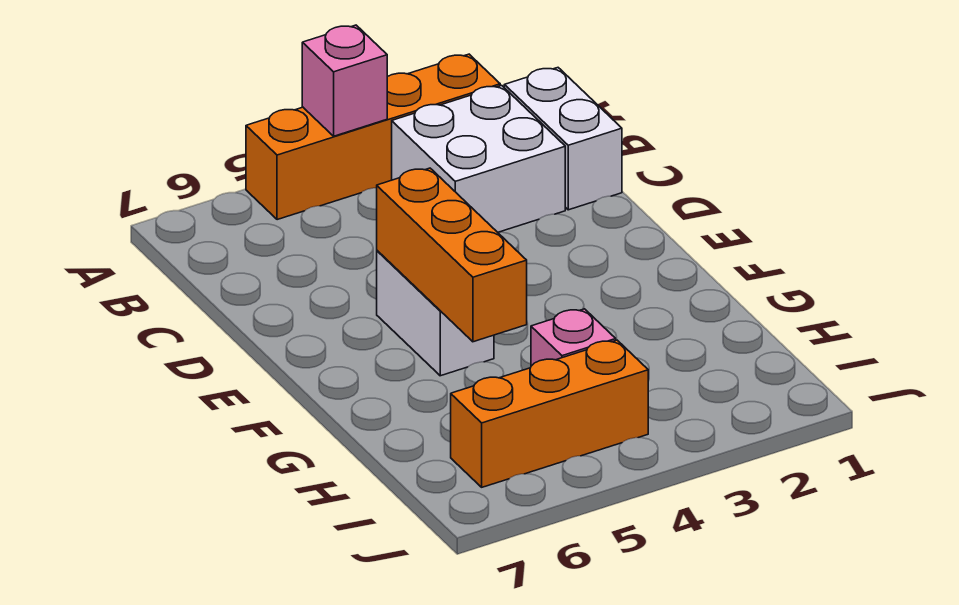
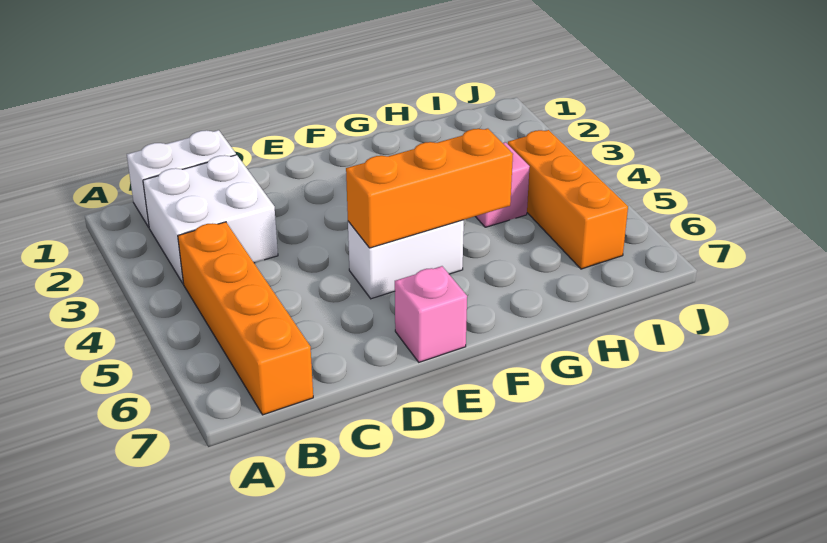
orange brick A2:A5 level 1 -> orange brick B4:B7 level 1
pink brick A4 level 2 -> pink brick E7 level 1

